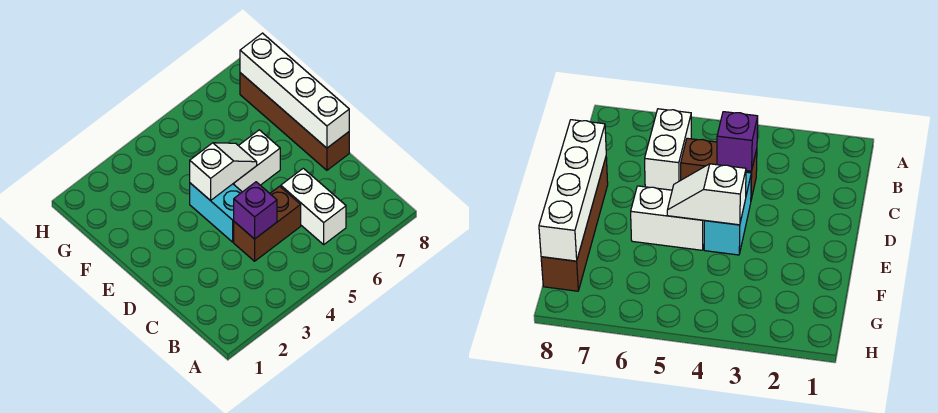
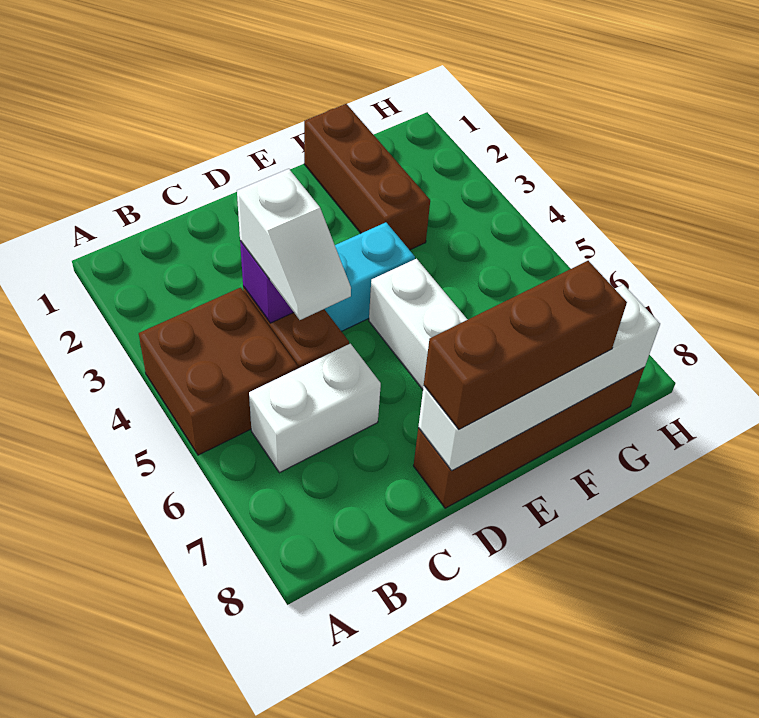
none -> brown brick A4:B5 level 1
none -> brown brick D8:F8 level 3
white slope E4:E5 level 2 top 4 -> white slope C4:C5 level 3 top 4
none -> brown brick F1:F3 level 1

